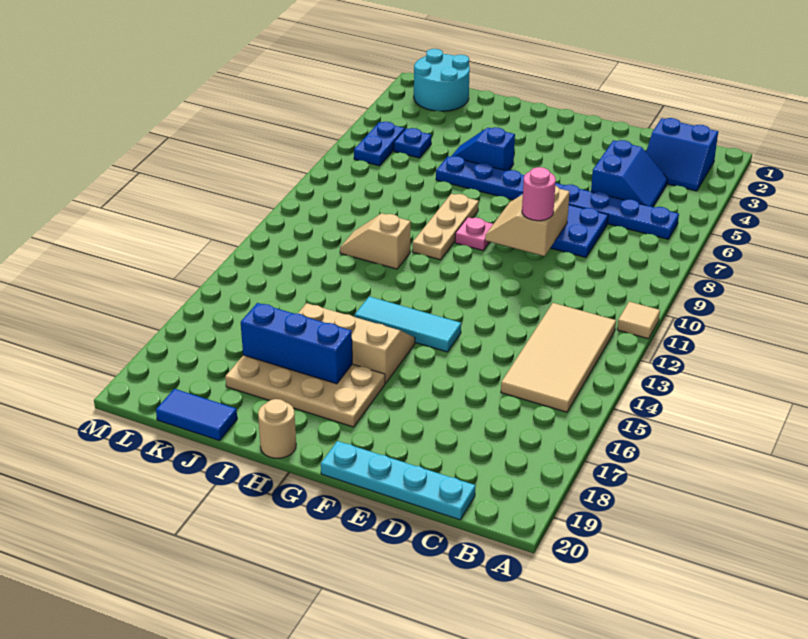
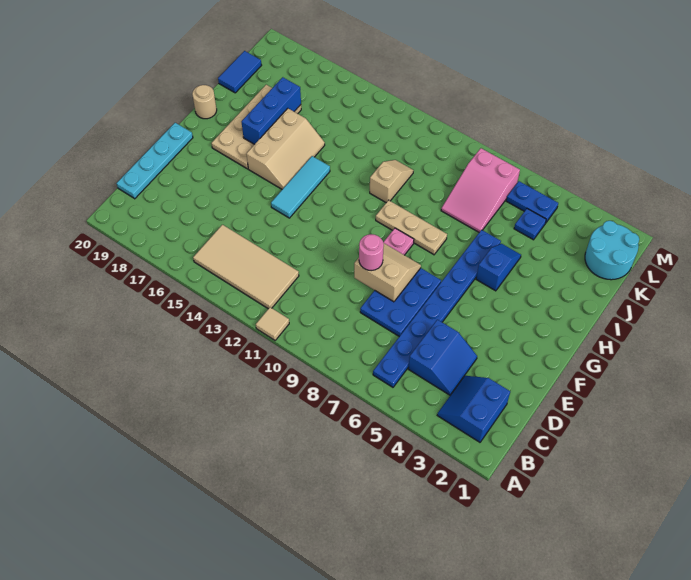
blue slope C4:D5 level 1 top D -> blue slope C4:D5 level 1 top 5
none -> pink slope J7:L8 level 1 top L

